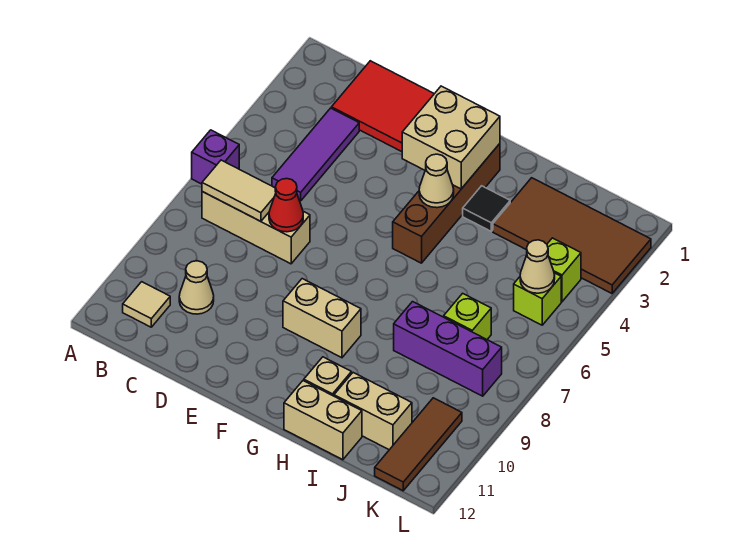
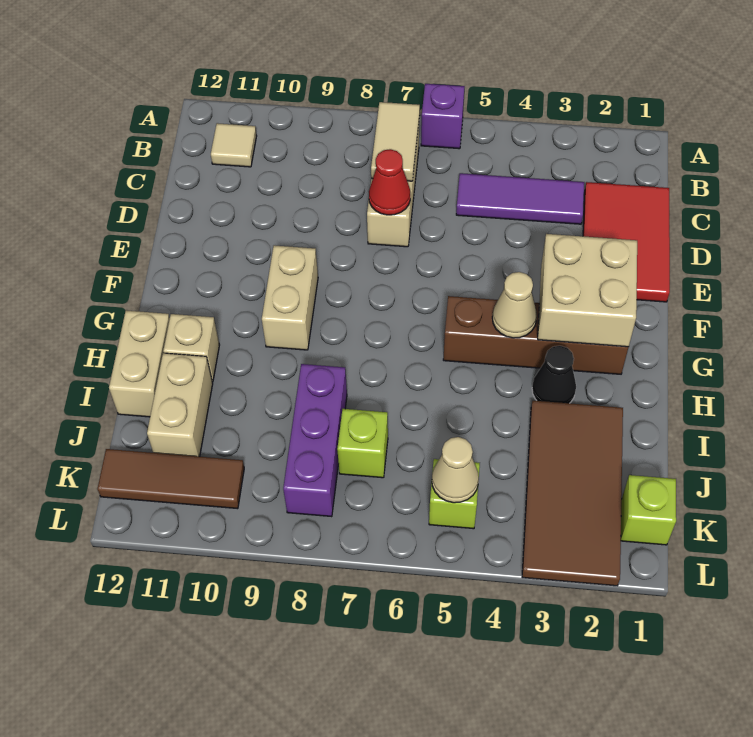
tan cone C10 level 1 -> none
black tile H3 level 1 -> black cone H3 level 1
lime brick K4 level 1 -> lime brick K1 level 1

